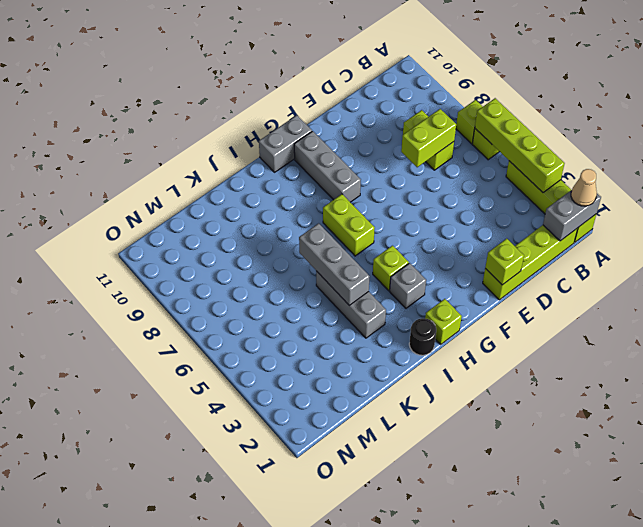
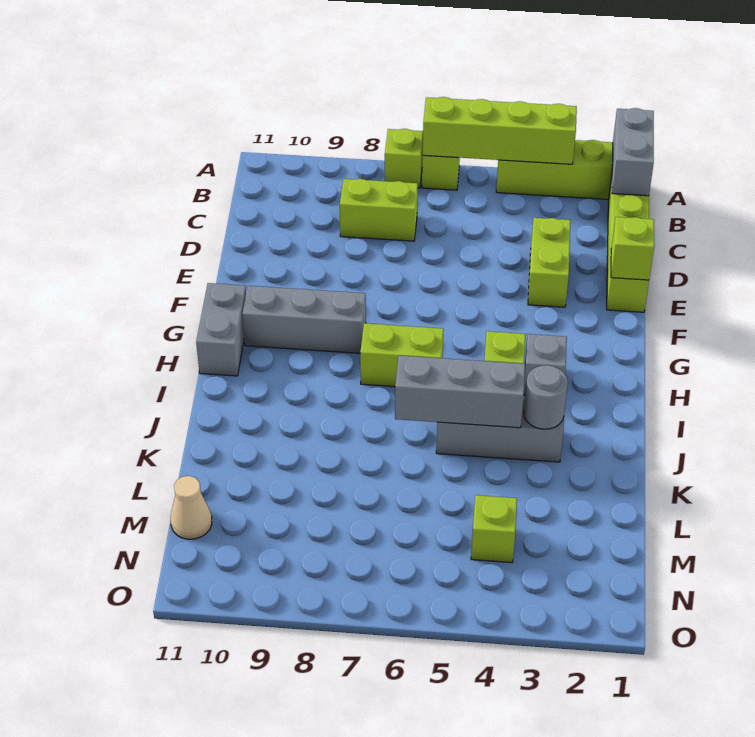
tan cone A1 level 3 -> tan cone M11 level 1
lime brick C7:D7 level 2 -> lime brick D3:E3 level 1
lime brick H1 level 1 -> lime brick M4 level 1
black round brick I1 level 1 -> none
none -> grey round brick J3 level 2

